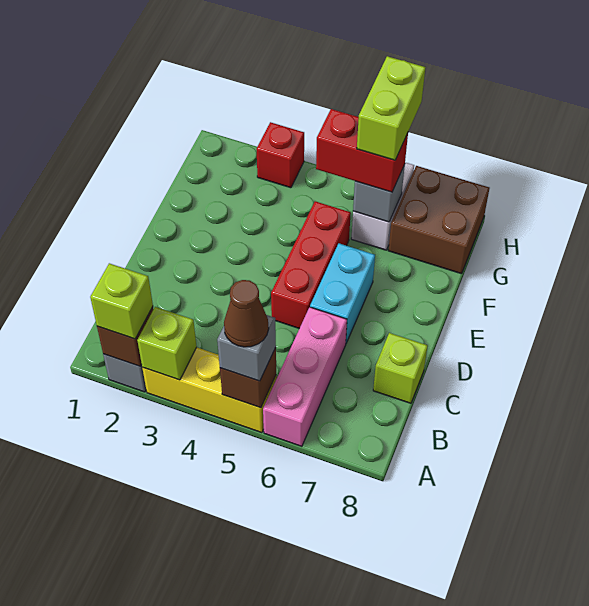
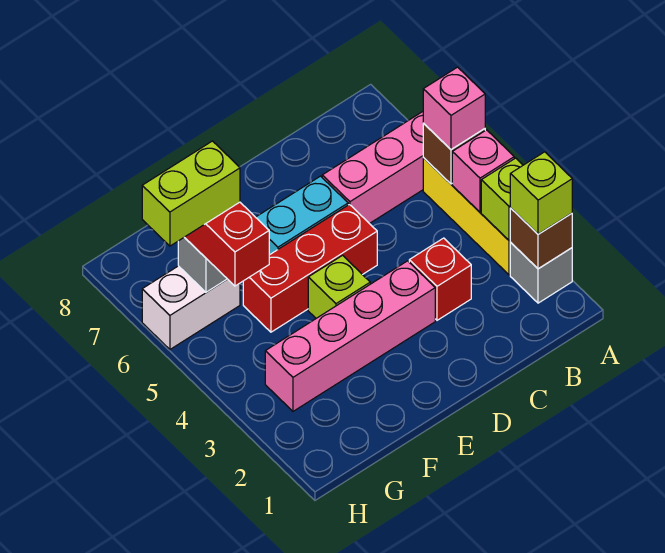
none -> pink brick A4 level 2
grey brick A5 level 3 -> pink brick A5 level 3
brown cone A5 level 4 -> none
lime brick C8 level 1 -> lime brick E4 level 1
none -> pink brick D3:G3 level 1
brown brick G7:H8 level 1 -> none
red brick H3 level 1 -> red brick C3 level 1

